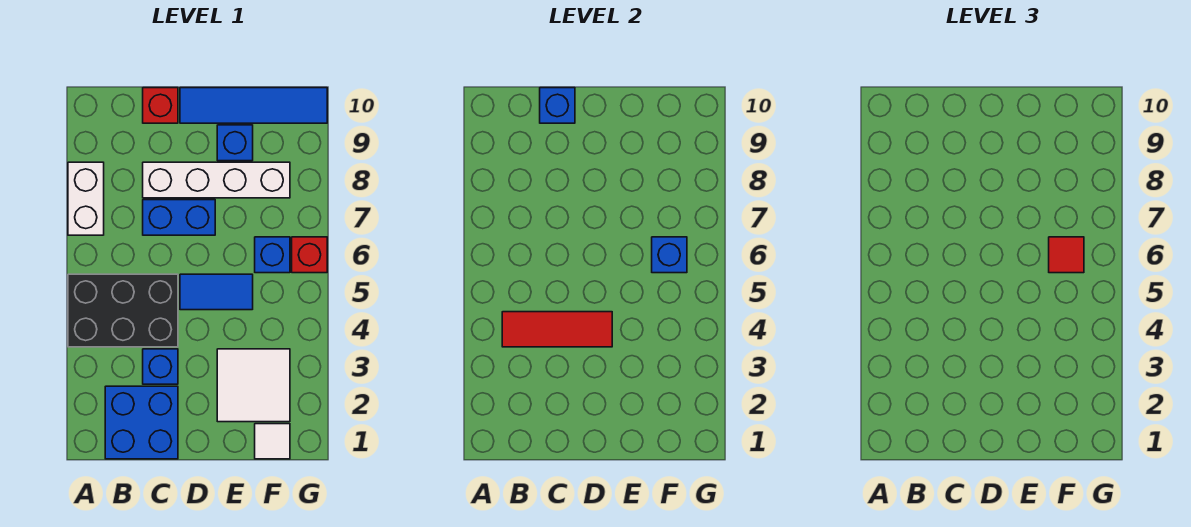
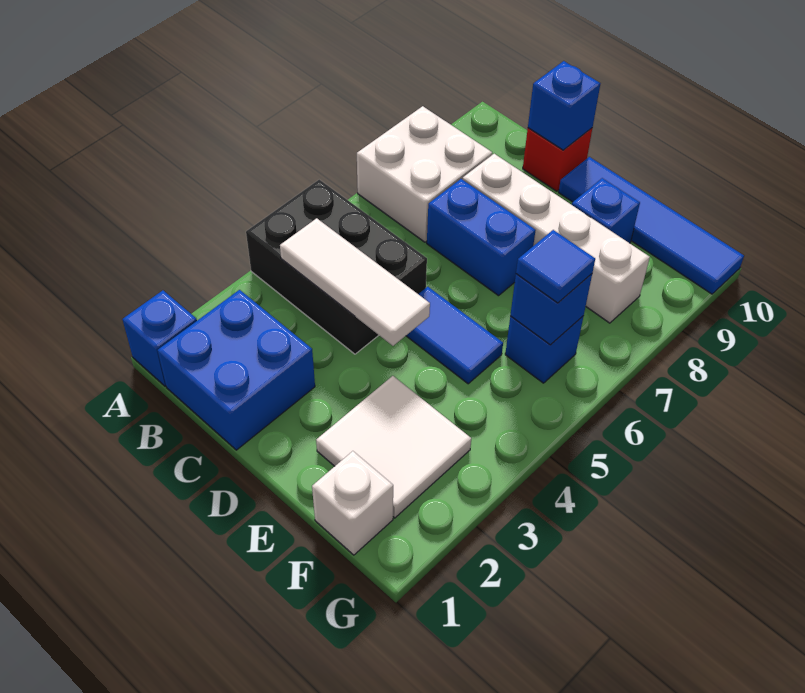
white brick A7:A8 level 1 -> white brick A7:B8 level 1
red tile B4:D4 level 2 -> white tile B4:D4 level 2
blue brick C3 level 1 -> blue brick A1 level 1
white tile F1 level 1 -> white brick F1 level 1
red tile F6 level 3 -> blue tile F6 level 3
red brick G6 level 1 -> none

